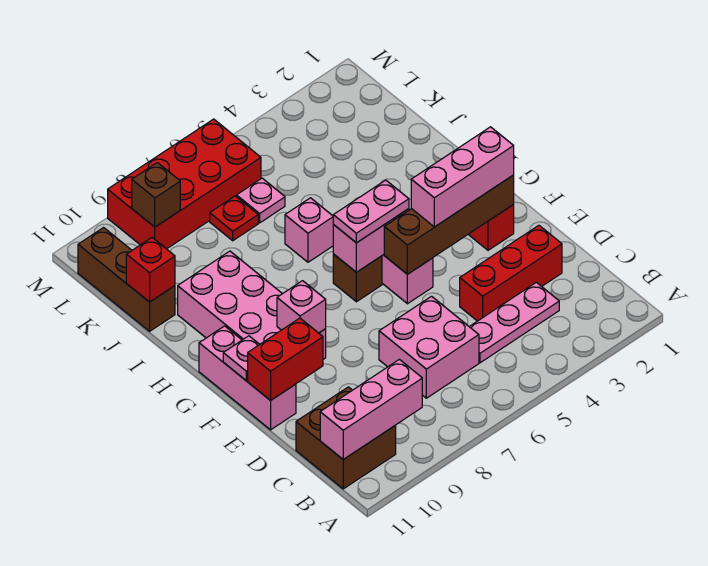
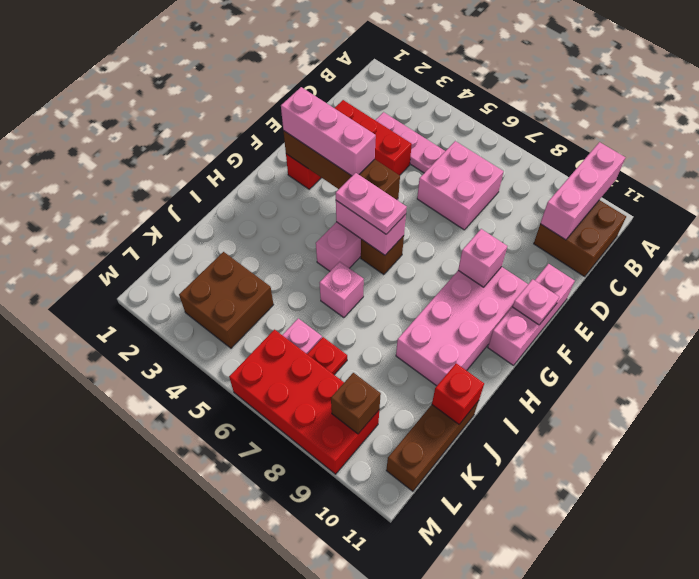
pink brick B9:B11 level 2 -> pink brick A10:C10 level 2
red brick E10:E11 level 2 -> none
none -> brown brick K3:L4 level 1

